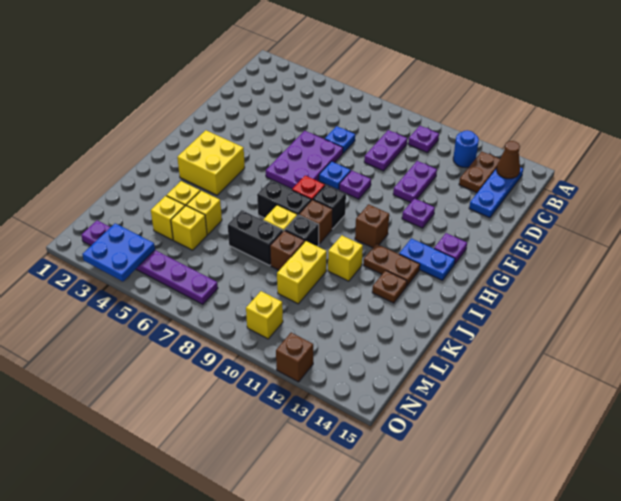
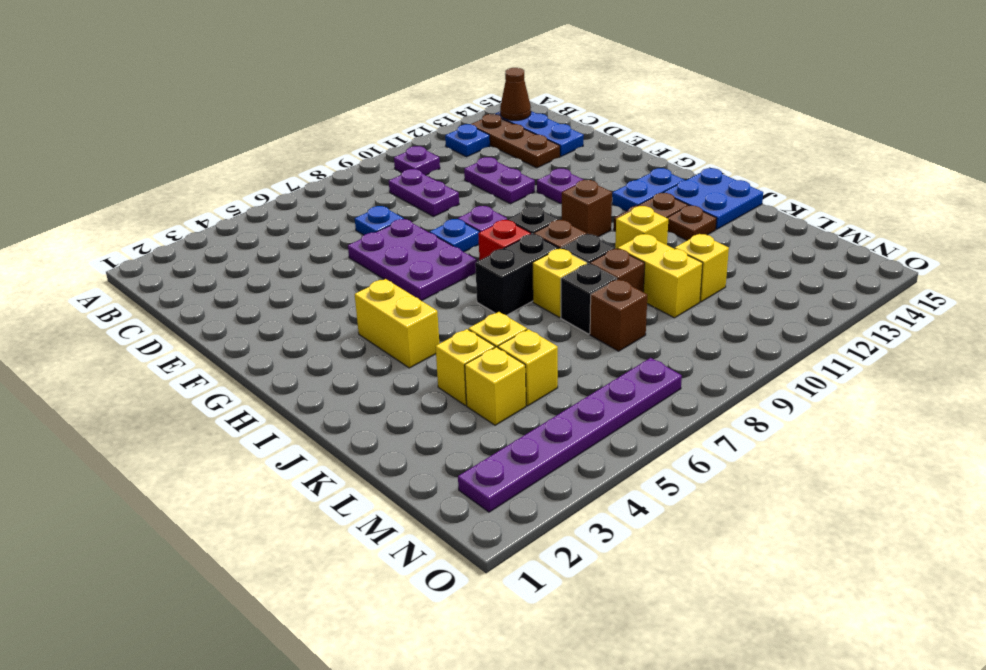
blue round brick B12 level 1 -> blue plate B12 level 1
brown plate B13:C13 level 1 -> brown plate B13:D13 level 1
purple plate G14 level 1 -> none
yellow brick H3:I4 level 1 -> yellow brick H4:I4 level 1
black brick K7:K8 level 1 -> black brick K8 level 1
blue plate N3:O4 level 2 -> blue plate I14:J15 level 1
yellow brick N10 level 1 -> yellow brick L11 level 1
brown brick O12 level 1 -> brown brick L8 level 1

